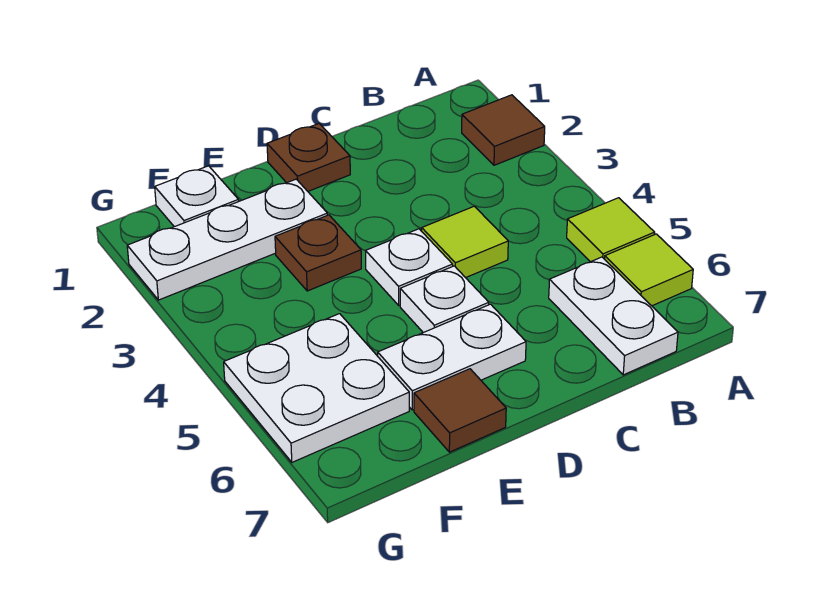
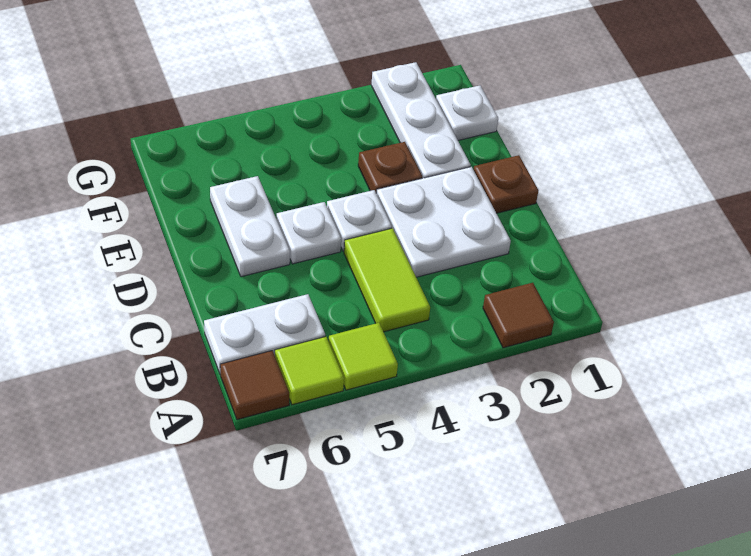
lime tile C4 level 1 -> lime tile B4:C4 level 1
brown tile E7 level 1 -> brown tile A7 level 1
white plate F5:G6 level 1 -> white plate C2:D3 level 1

